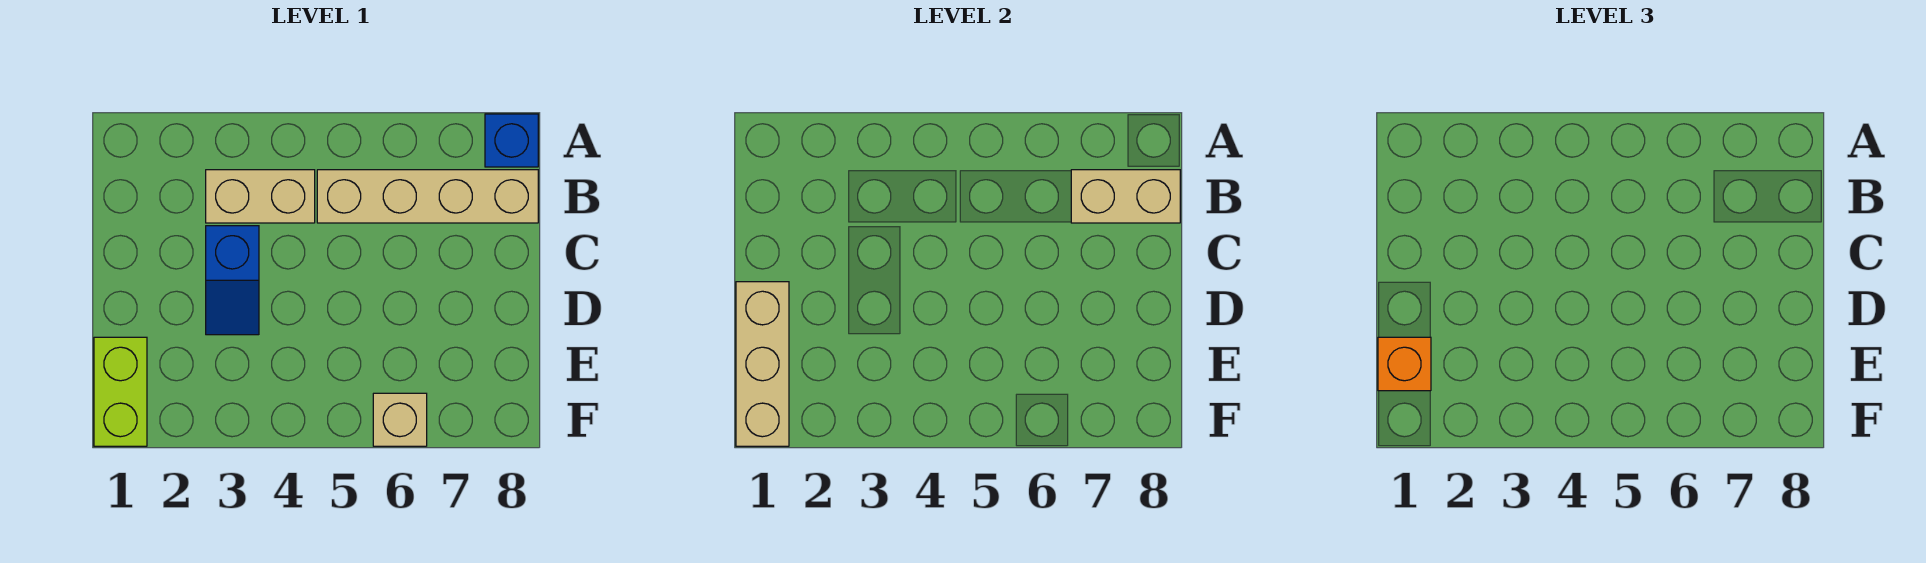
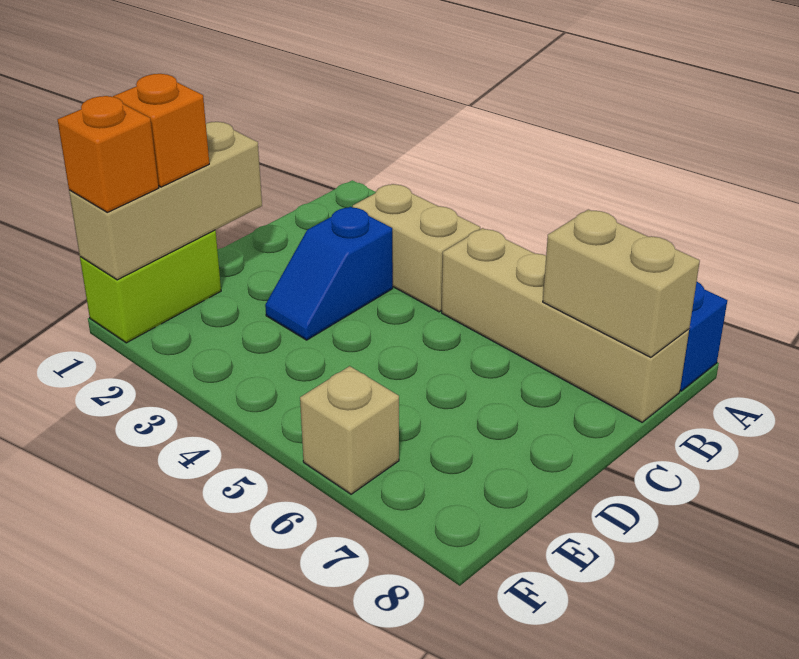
none -> orange brick F1 level 3

